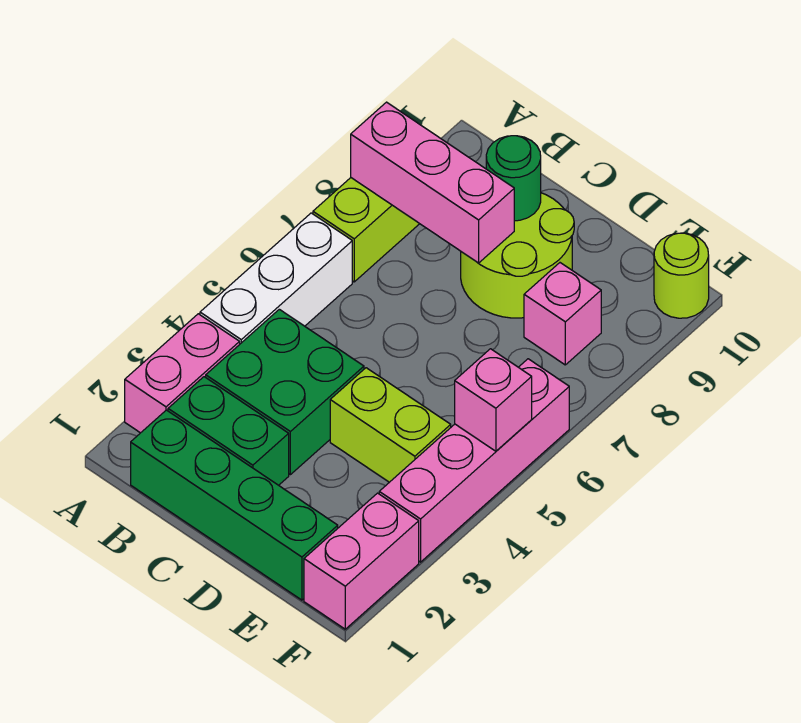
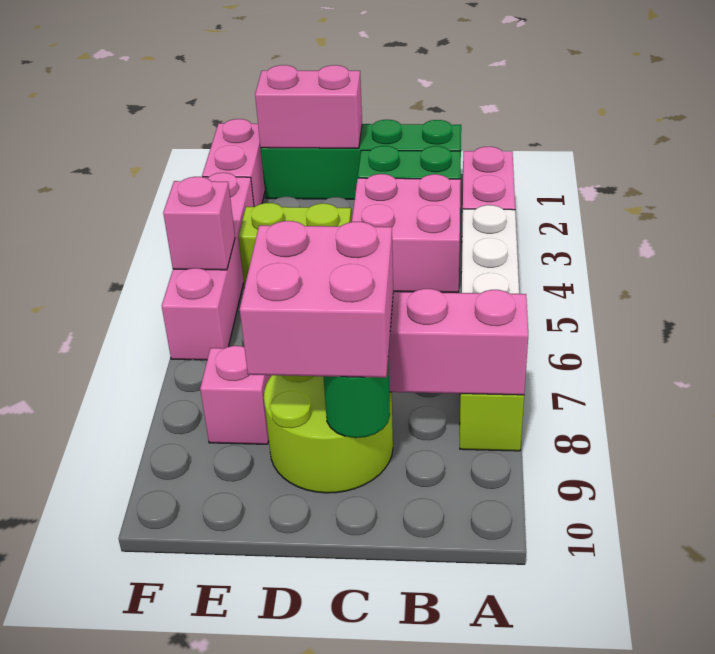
green brick B3:C4 level 1 -> pink brick B3:C4 level 1
none -> pink brick C8:D9 level 3
none -> pink brick D1:E1 level 2
lime round brick F10 level 1 -> none

